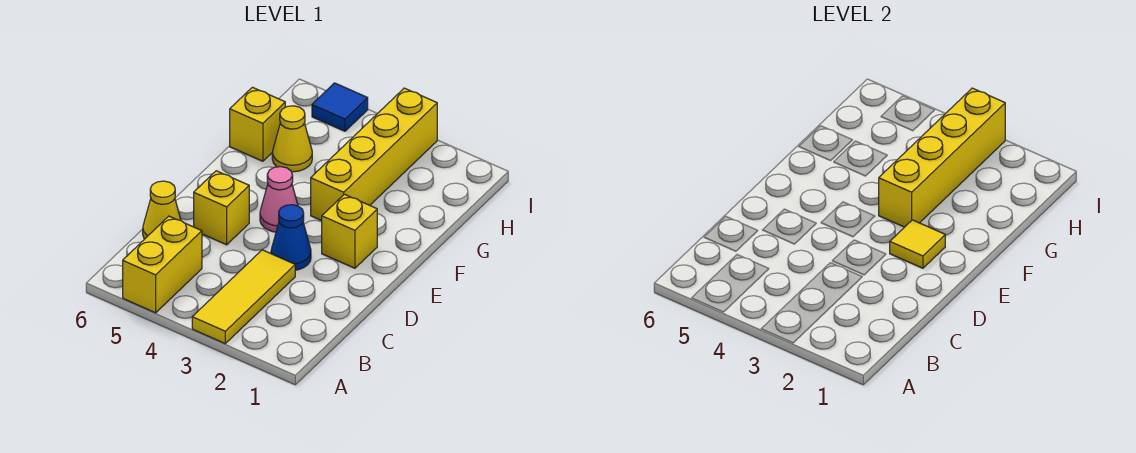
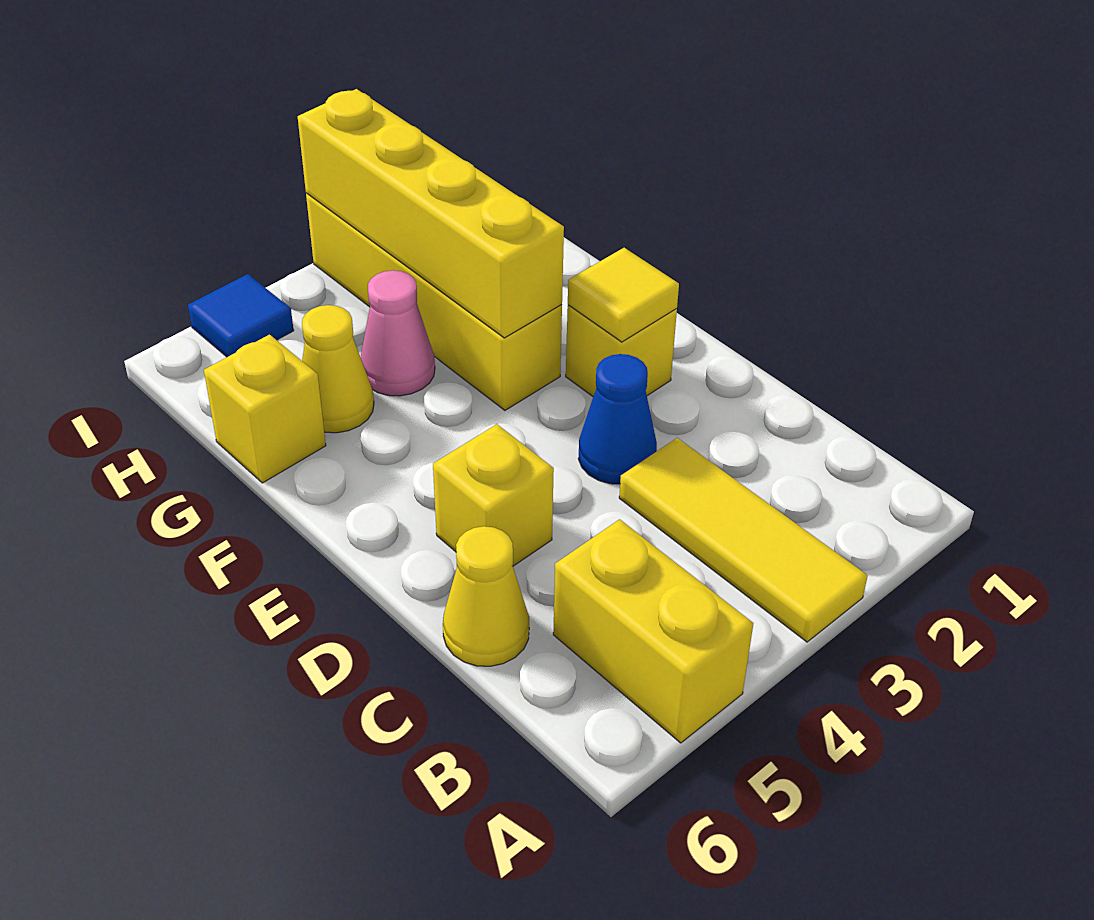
pink cone E4 level 1 -> pink cone G4 level 1

